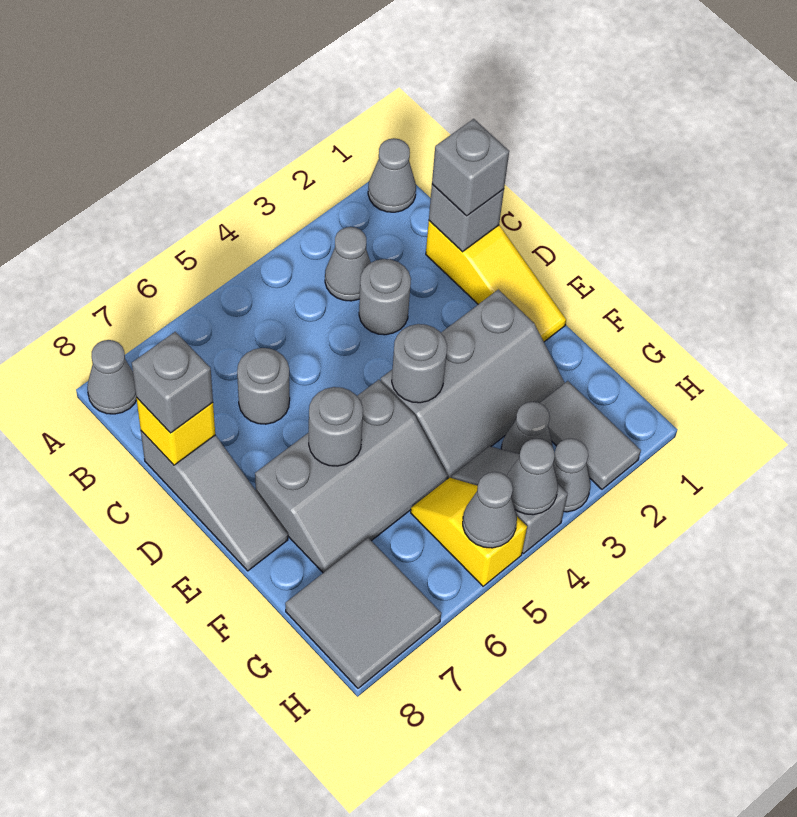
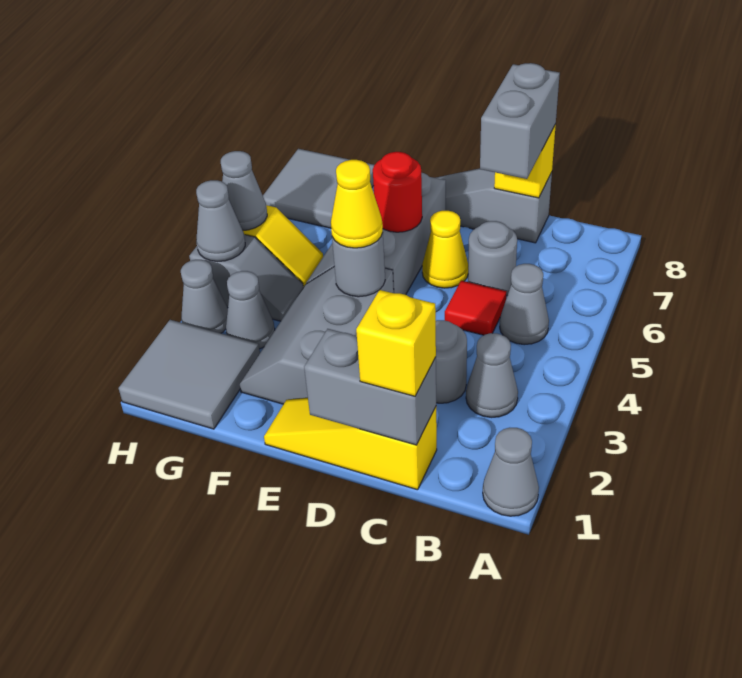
grey cone A8 level 1 -> grey cone B5 level 1
grey brick C1 level 2 -> grey brick C1:D1 level 2
grey brick C1 level 3 -> yellow brick C1 level 3
none -> red tile C5 level 1
grey brick C8 level 3 -> grey brick C7:C8 level 3
none -> yellow cone D6 level 1
none -> yellow cone E4 level 3
grey round brick E6 level 2 -> red round brick E6 level 2
grey tile G2:H2 level 1 -> grey tile G1:H2 level 1

